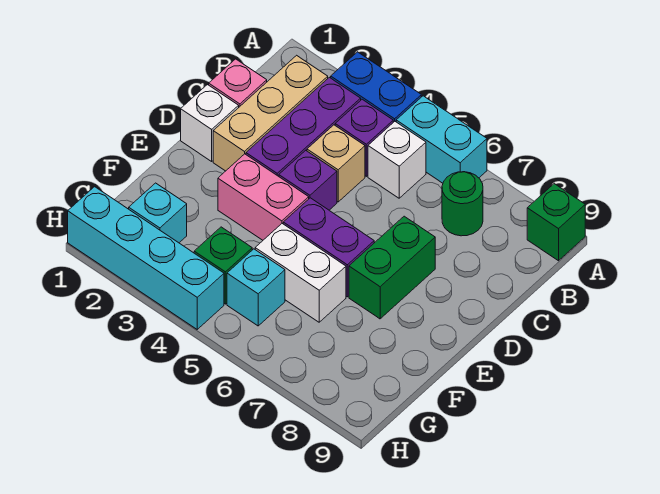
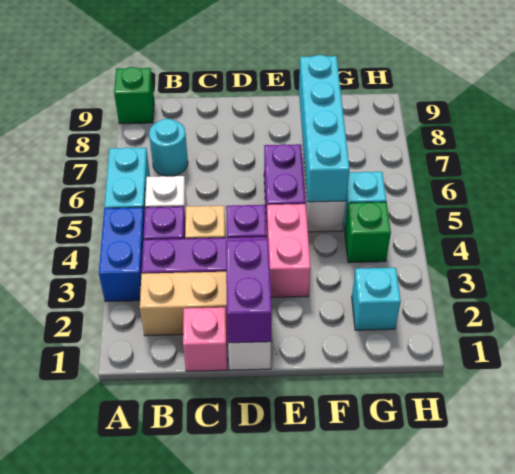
green round brick B7 level 1 -> cyan round brick B7 level 1
none -> purple brick D1:D2 level 2
green brick D7:E7 level 1 -> none
cyan brick H1:H4 level 1 -> cyan brick F5:F8 level 2

